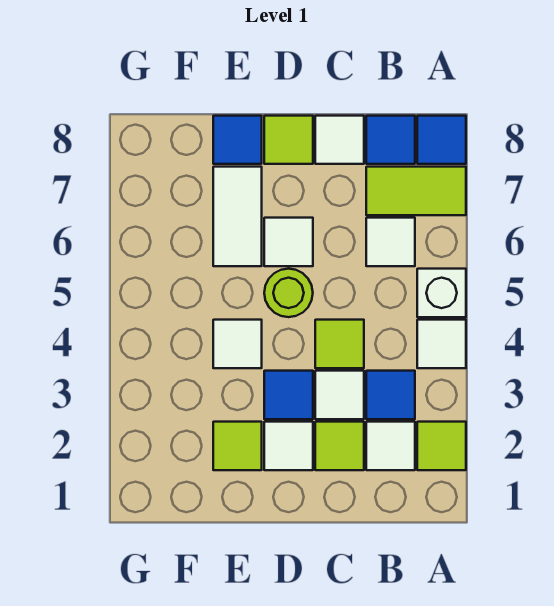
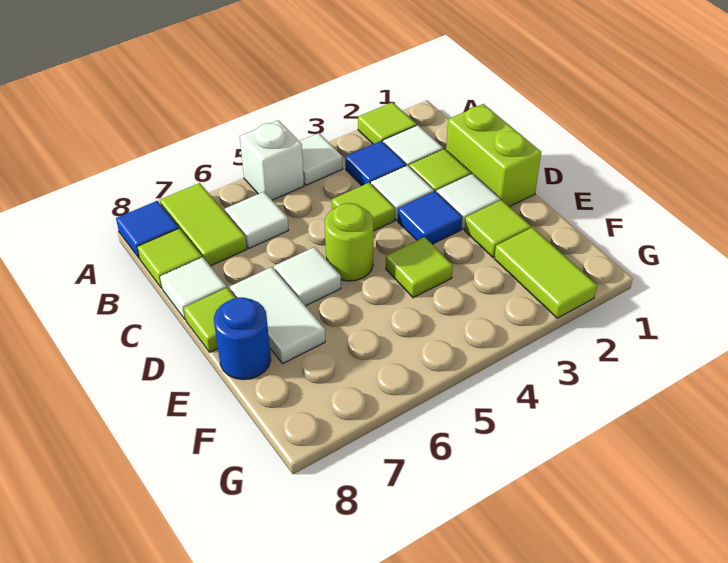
blue tile B8 level 1 -> lime tile B8 level 1
none -> lime brick C1:D1 level 1
white tile E4 level 1 -> lime tile E4 level 1
white tile E6:E7 level 1 -> white tile D7:E7 level 1
blue tile E8 level 1 -> blue round brick E8 level 1
none -> lime tile F2:G2 level 1

